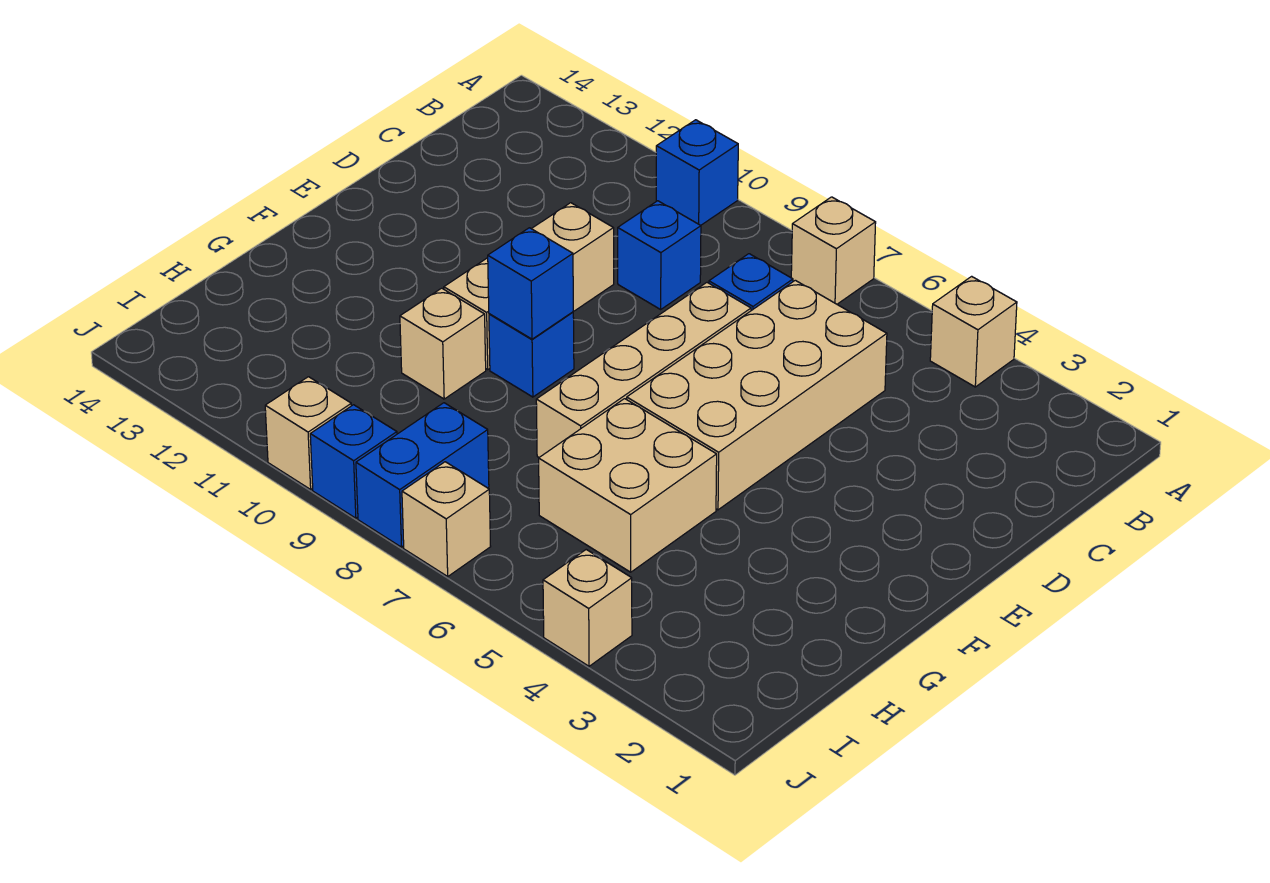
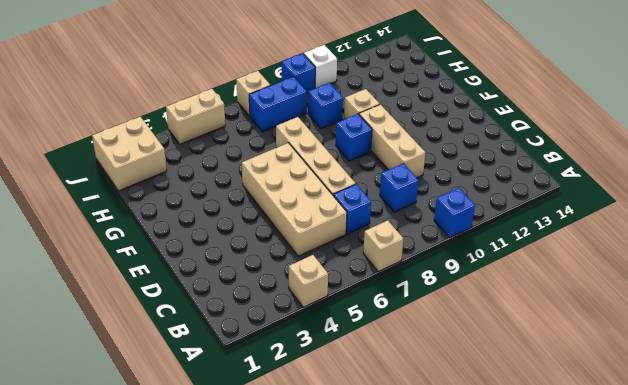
blue brick F9 level 2 -> blue brick H9 level 1
tan brick G5:H6 level 1 -> tan brick I1:J2 level 1
blue brick I8:J8 level 1 -> blue brick I7:I8 level 1
tan brick J4 level 1 -> tan brick J4:J5 level 1
tan brick J10 level 1 -> white brick J10 level 1

